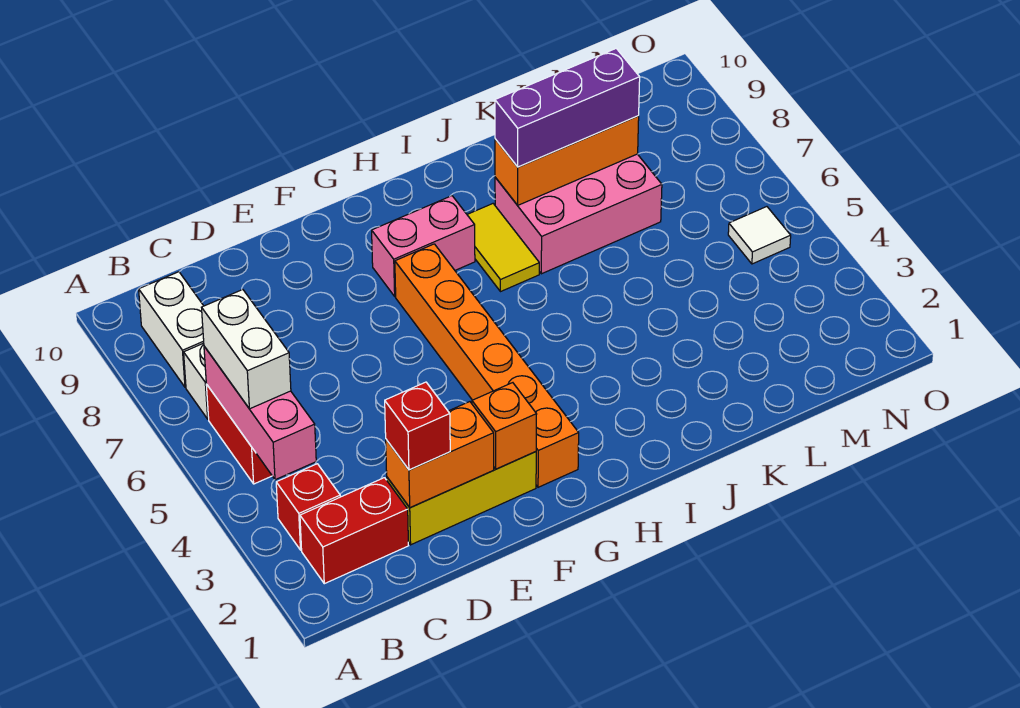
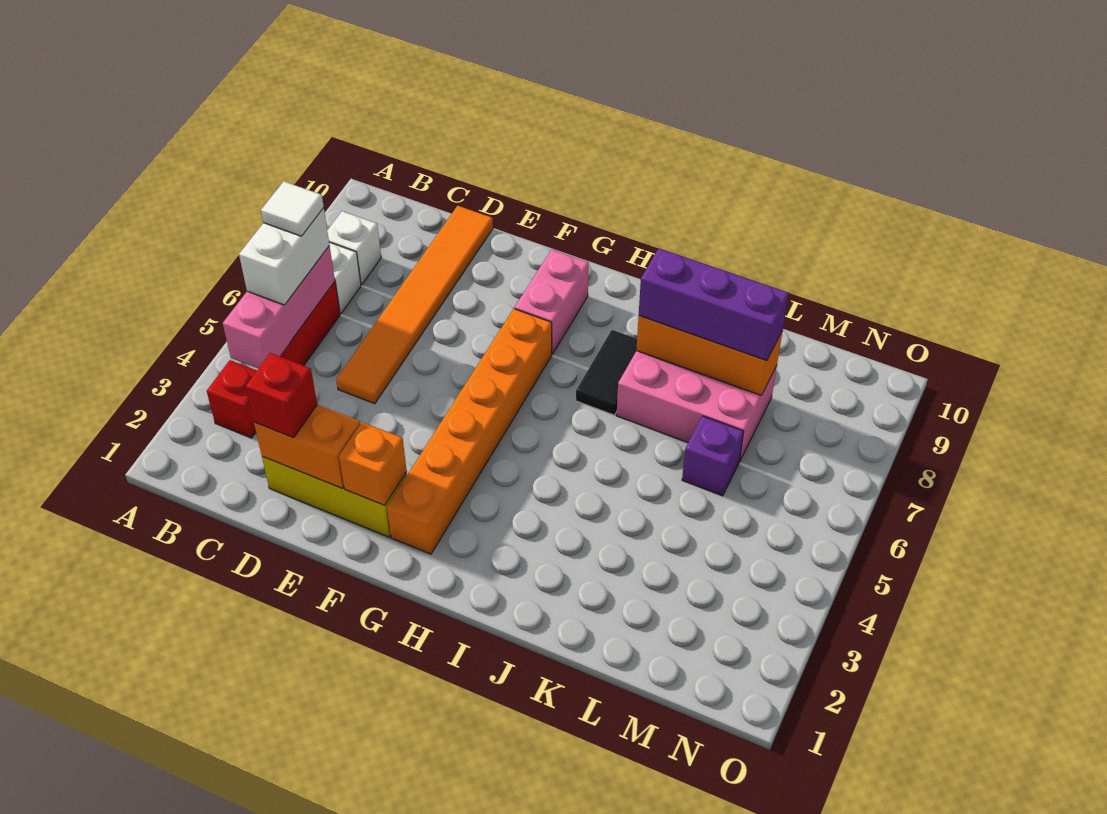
red brick B2:C2 level 1 -> none
white brick B8:B9 level 1 -> white brick B8 level 1
none -> orange tile D5:D10 level 1
pink brick G8:H8 level 1 -> pink brick G8:G9 level 1
yellow tile I7:I8 level 1 -> black tile I7:I8 level 1
none -> purple brick L6 level 1
white tile N5 level 1 -> white tile B6 level 4

